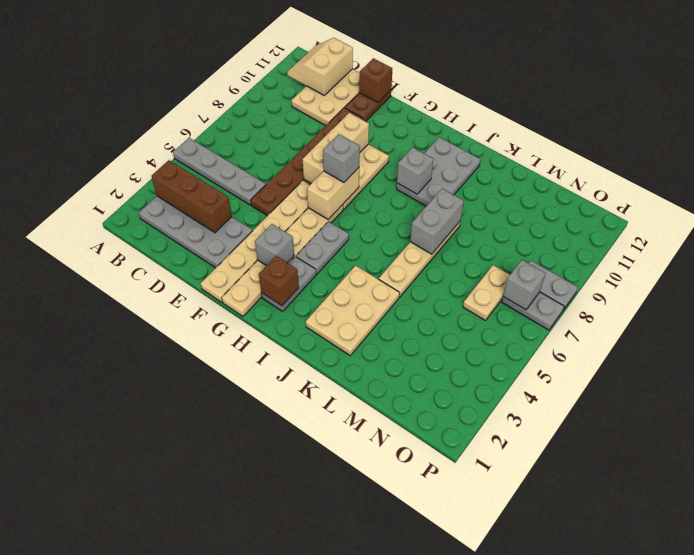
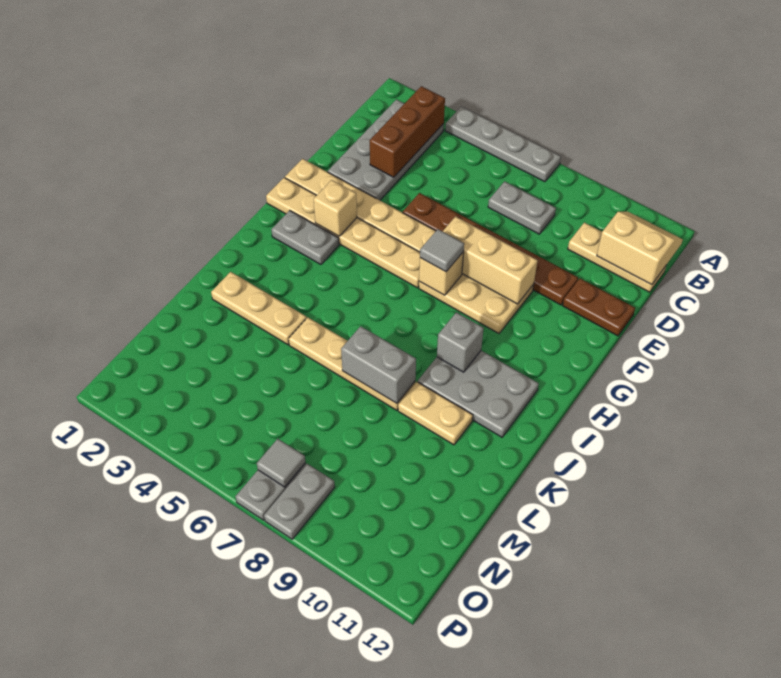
grey plate A5:D5 level 1 -> grey plate A4:A7 level 1
tan plate C10:D12 level 1 -> tan plate C10:C12 level 1
brown brick E12 level 2 -> none
grey brick G3 level 2 -> tan brick G3 level 2
tan brick G6:G7 level 2 -> tan brick G7 level 2
grey brick G7 level 3 -> grey tile G7 level 3
brown brick H2 level 2 -> none
grey plate H4:H5 level 1 -> grey plate C7:C8 level 1
tan plate J2:K4 level 1 -> tan plate K2:K4 level 1
tan plate N6:N7 level 1 -> tan plate K9:K10 level 1
grey brick O7 level 2 -> grey tile O7 level 2

